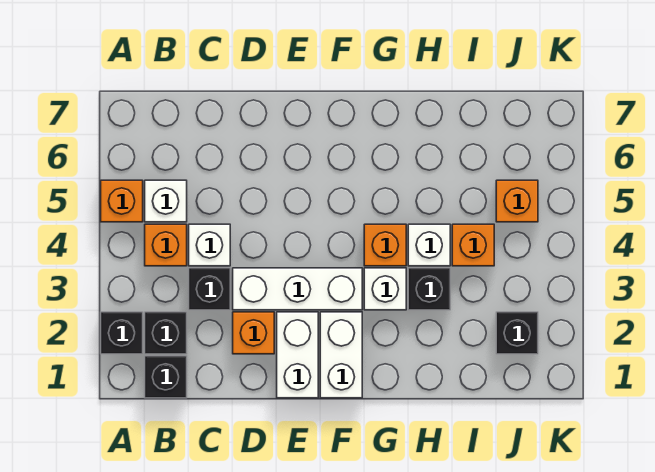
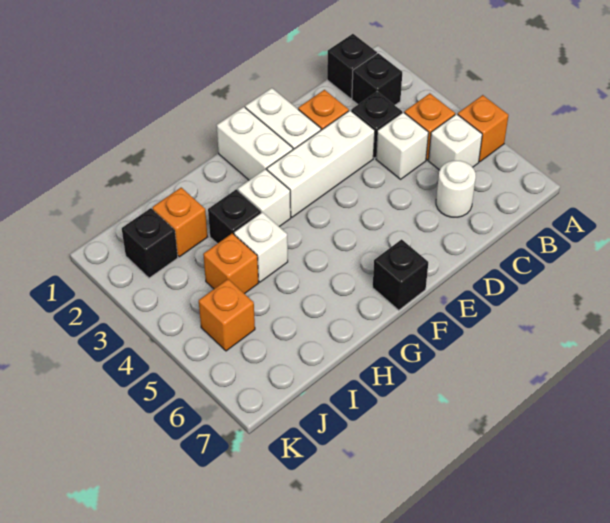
black brick A2 level 1 -> black brick F7 level 1
none -> white round brick C6 level 1
orange brick G4 level 1 -> orange brick I2 level 1

